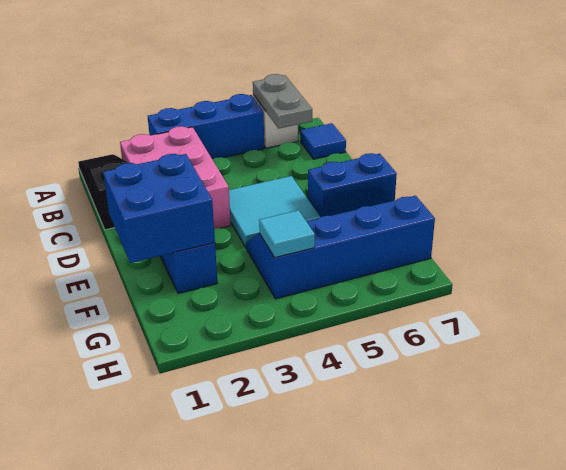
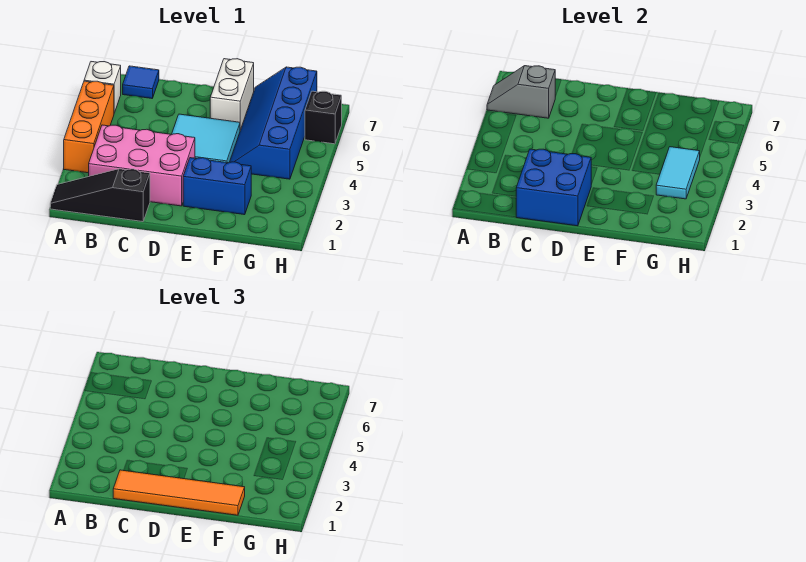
blue brick A3:A5 level 1 -> orange brick A3:A5 level 1
grey plate A6:B6 level 2 -> grey slope A6:B6 level 2 top B
none -> orange tile C1:F1 level 3
blue brick E1:F2 level 2 -> blue brick C1:D2 level 2
blue brick E6:E7 level 1 -> white brick E6:E7 level 1
cyan tile G4 level 2 -> cyan tile G3:G4 level 2
none -> black brick H6 level 1

